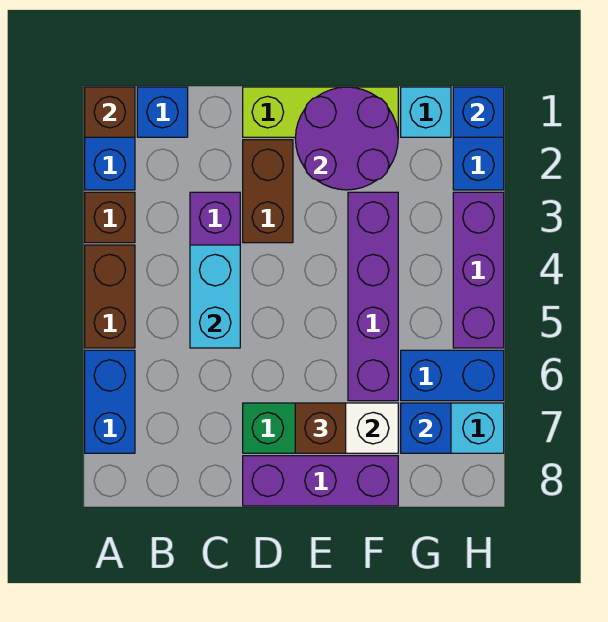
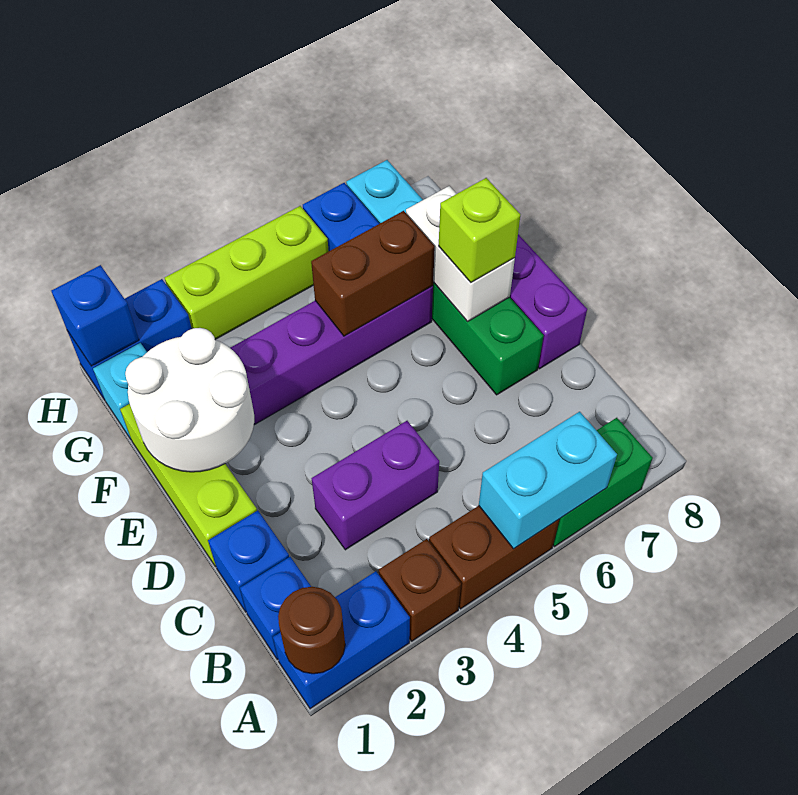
brown brick A1 level 2 -> brown round brick A1 level 2
blue brick A6:A7 level 1 -> green brick A6:A7 level 1
cyan brick C4:C5 level 2 -> cyan brick A5:A6 level 2
brown brick D2:D3 level 1 -> brown brick F5:F6 level 2
purple round brick E1:F2 level 2 -> white round brick E1:F2 level 2
brown brick E7 level 3 -> lime brick E7 level 3
blue brick G7 level 2 -> blue brick C1 level 1
purple brick H3:H5 level 1 -> lime brick H3:H5 level 1

